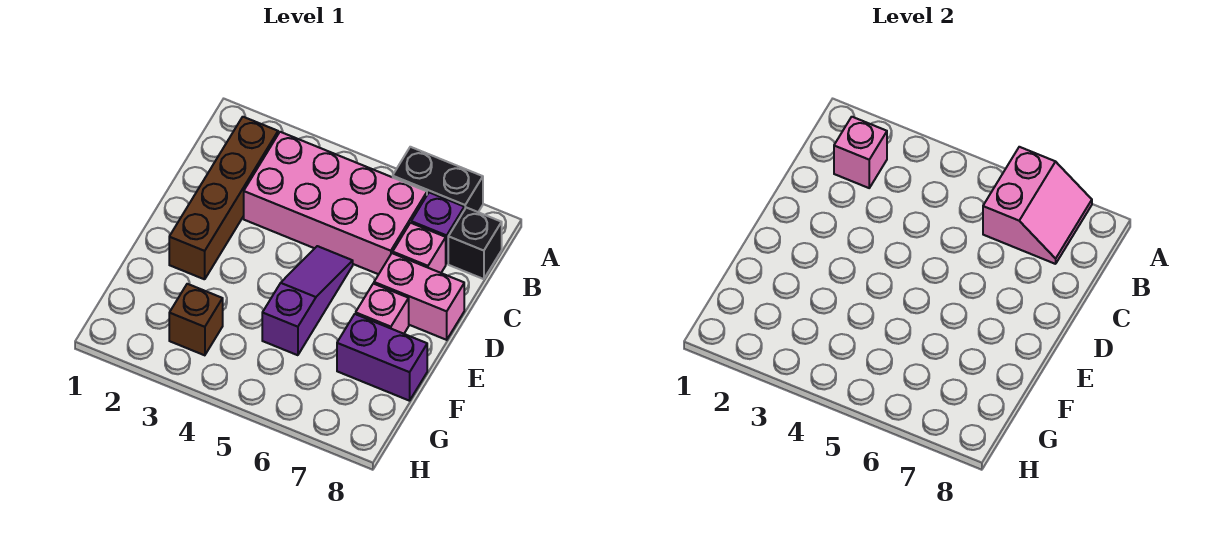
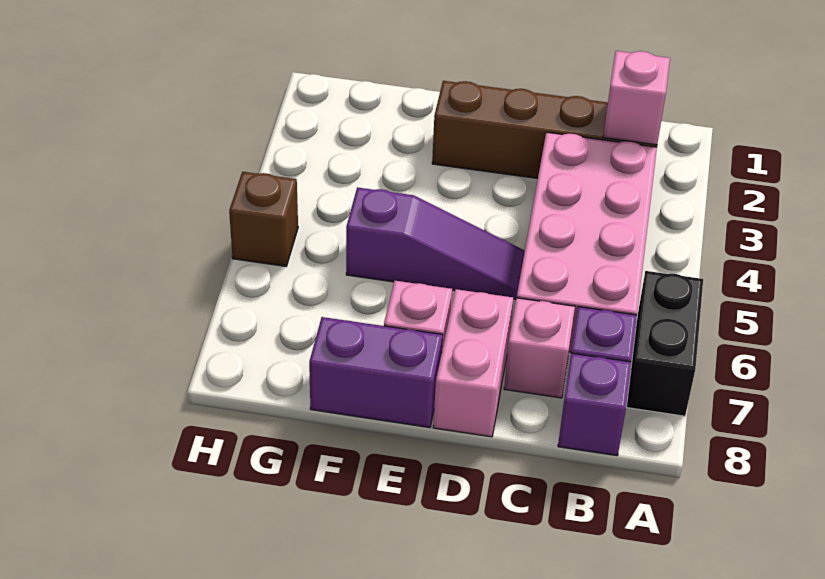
pink slope A6:B7 level 2 top 6 -> none
black brick B8 level 1 -> purple brick B8 level 1
purple brick F7:F8 level 1 -> purple brick E8:F8 level 1
brown brick G3 level 1 -> brown brick H5 level 1

